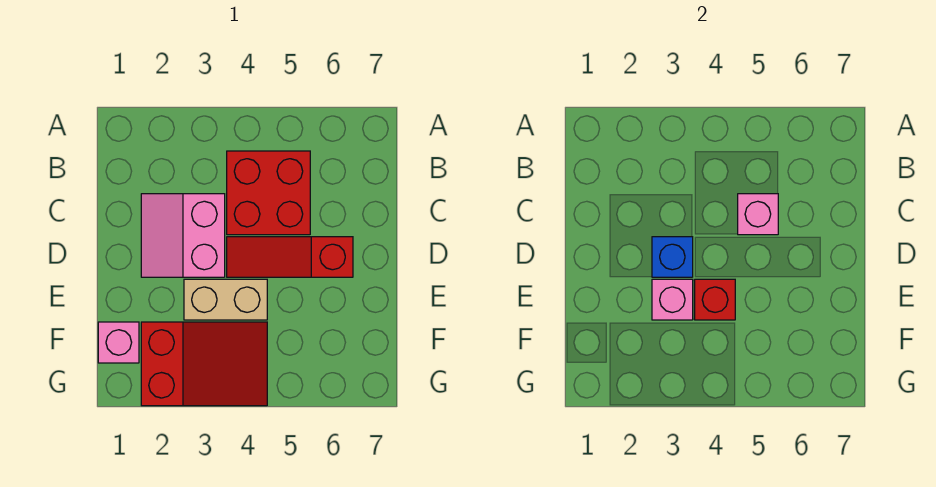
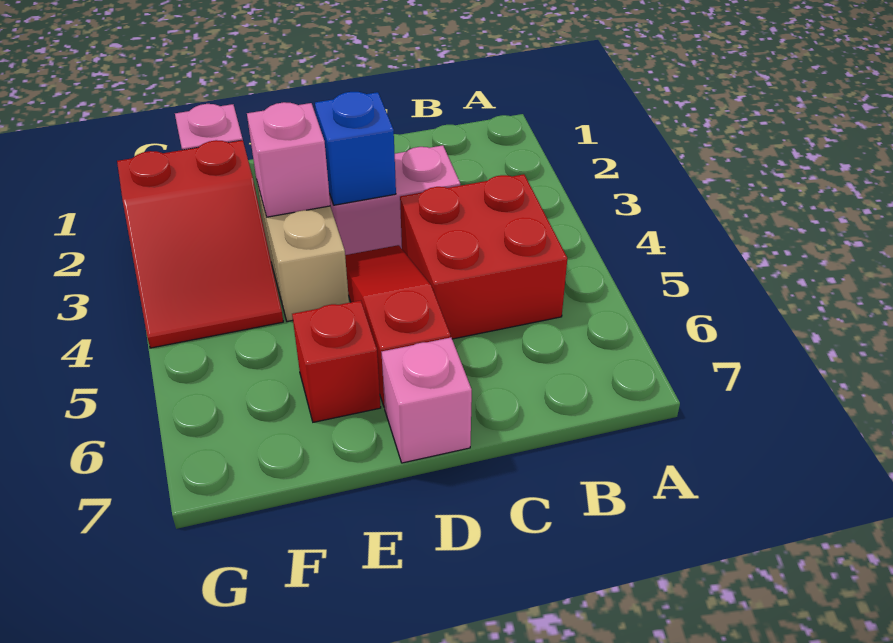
pink brick C5 level 2 -> pink brick D7 level 1
red brick E4 level 2 -> red brick E6 level 1

